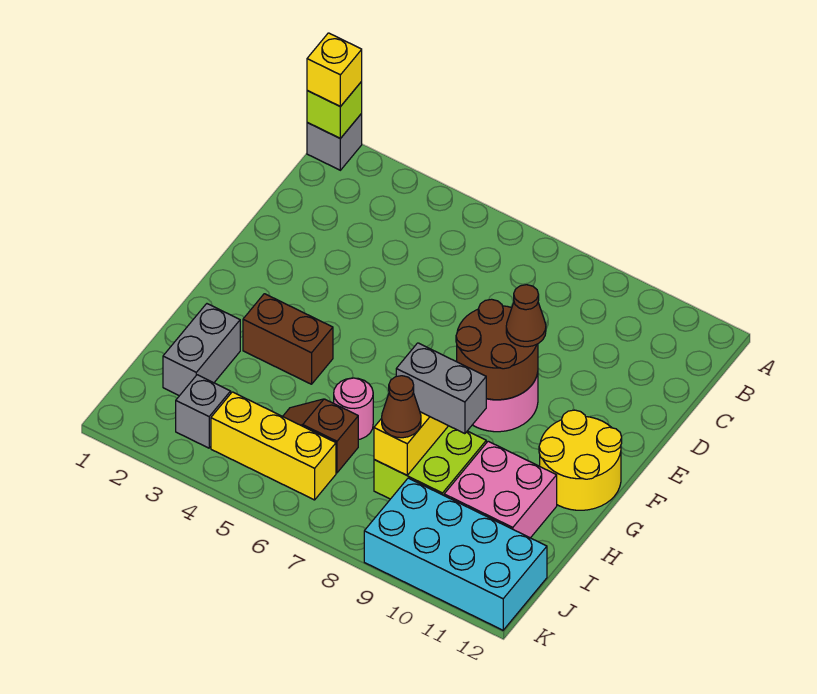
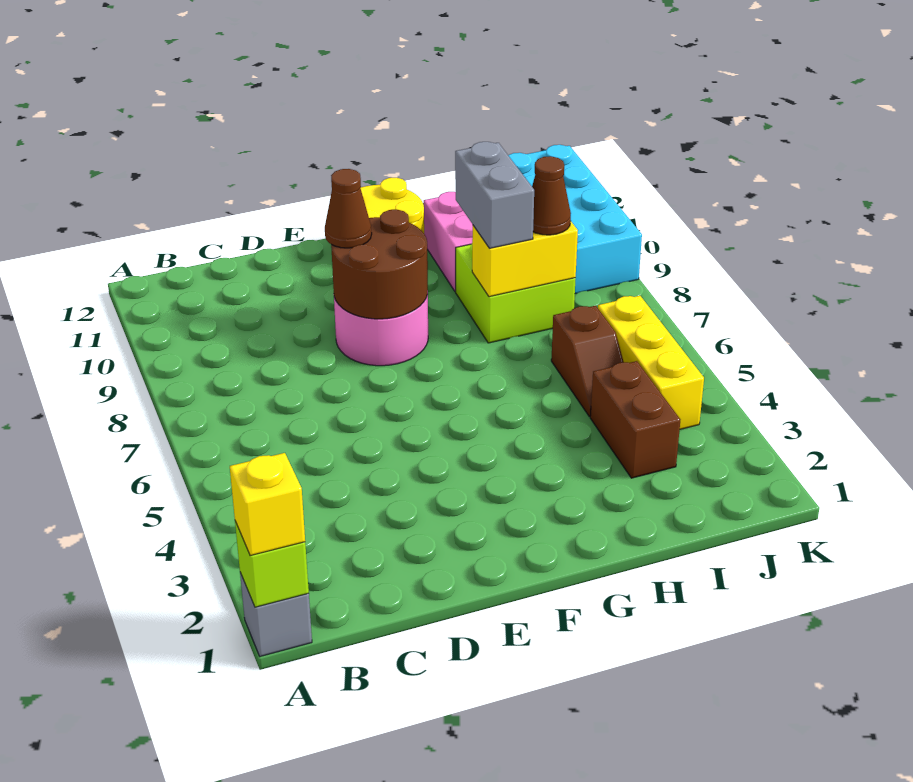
brown brick G3:G4 level 1 -> brown brick I3:I4 level 1
grey brick H2:I2 level 1 -> none
pink round brick H6 level 1 -> none
grey brick J3 level 1 -> none

